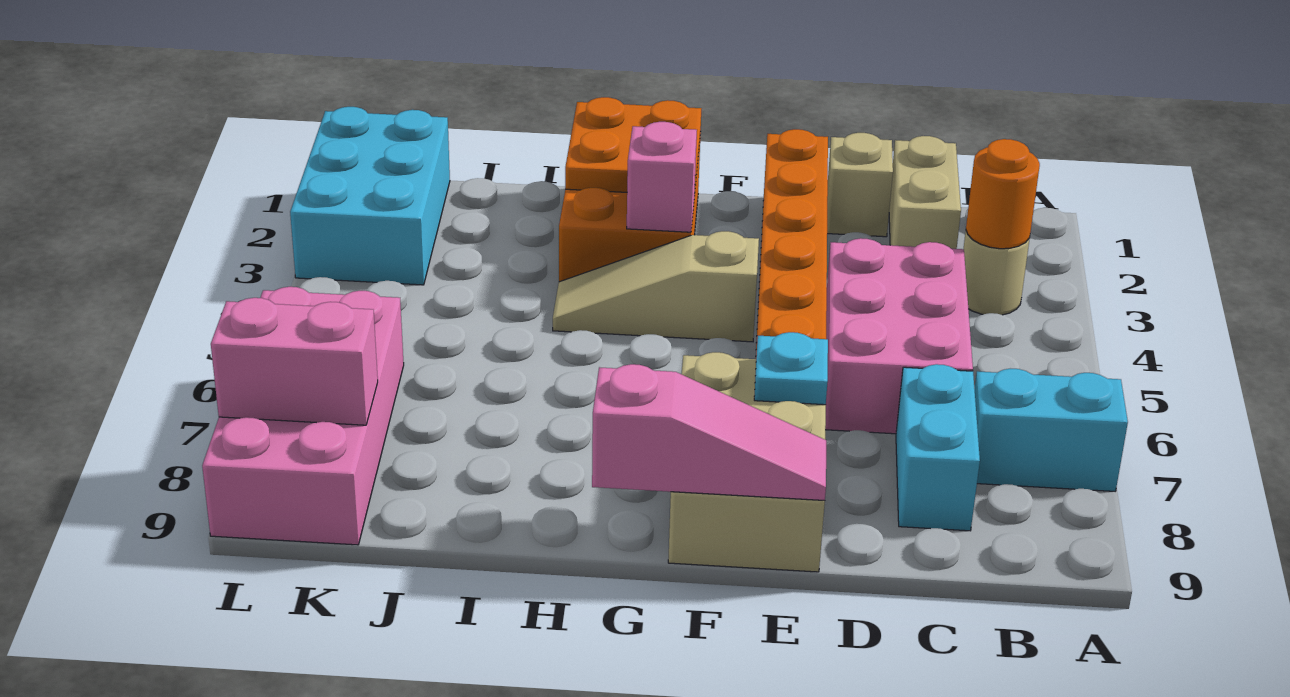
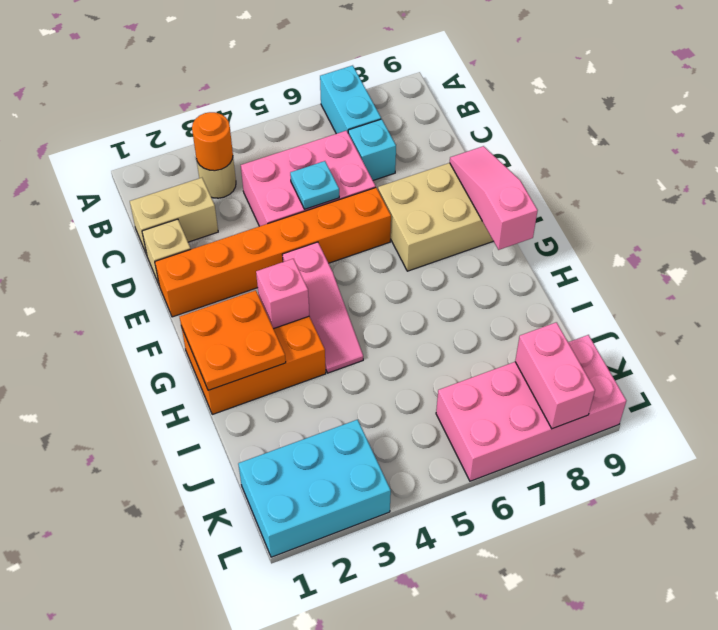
cyan brick C7:C8 level 1 -> cyan brick C7 level 1
cyan plate E7 level 2 -> cyan plate D5 level 2
tan slope F4:H4 level 1 top F -> pink slope F4:H4 level 1 top F

